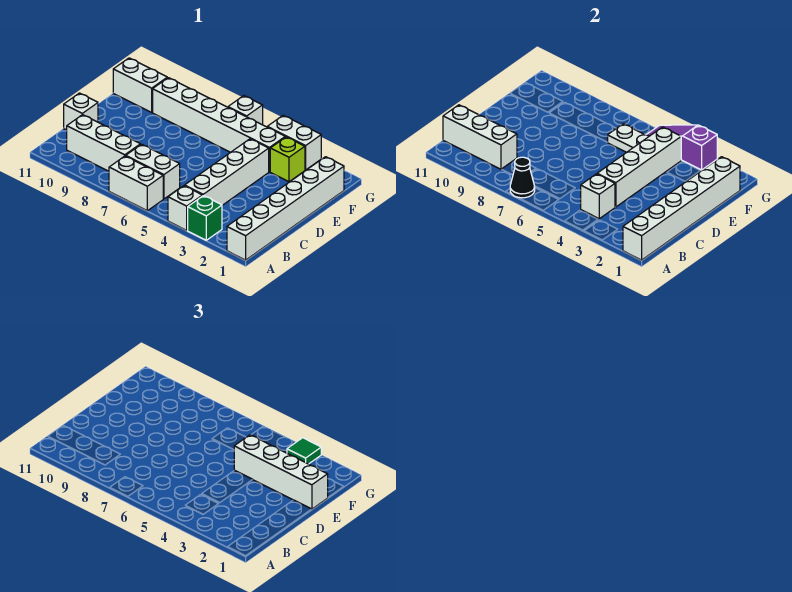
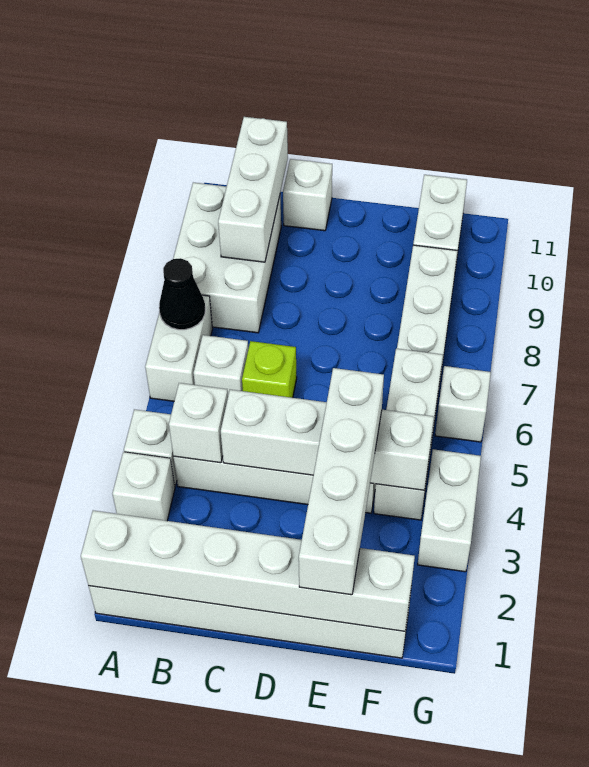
green brick A3 level 1 -> white brick A3 level 1
white brick B6:B7 level 1 -> white brick B6 level 1
white brick B8:B10 level 1 -> white brick A8:B10 level 1
lime brick F3 level 1 -> lime brick C6 level 1
purple slope G3:G5 level 2 top 3 -> none
green tile G3 level 3 -> none

